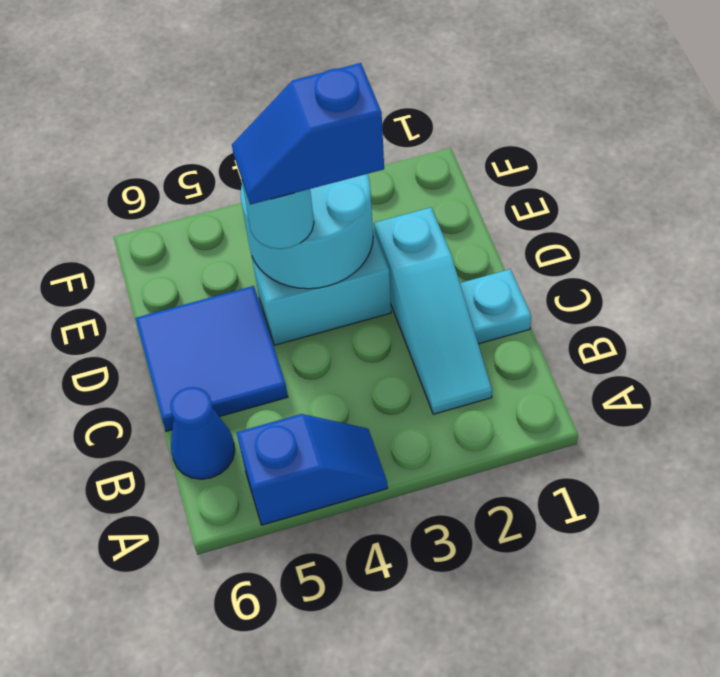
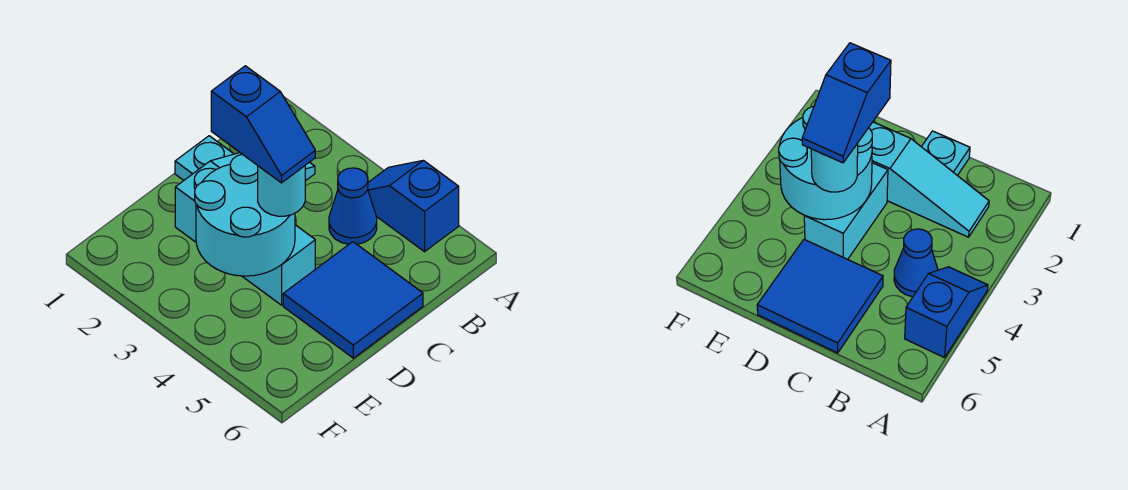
blue cone B6 level 1 -> blue cone B4 level 1

